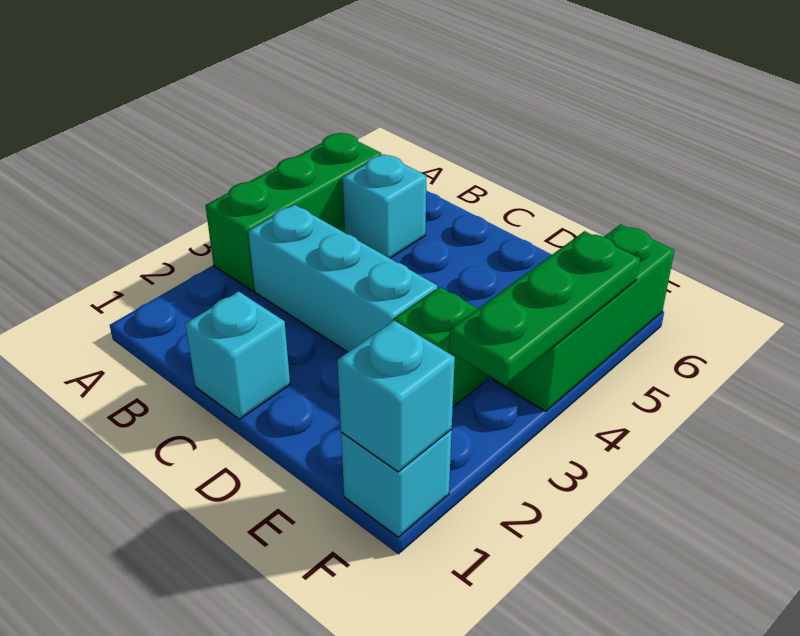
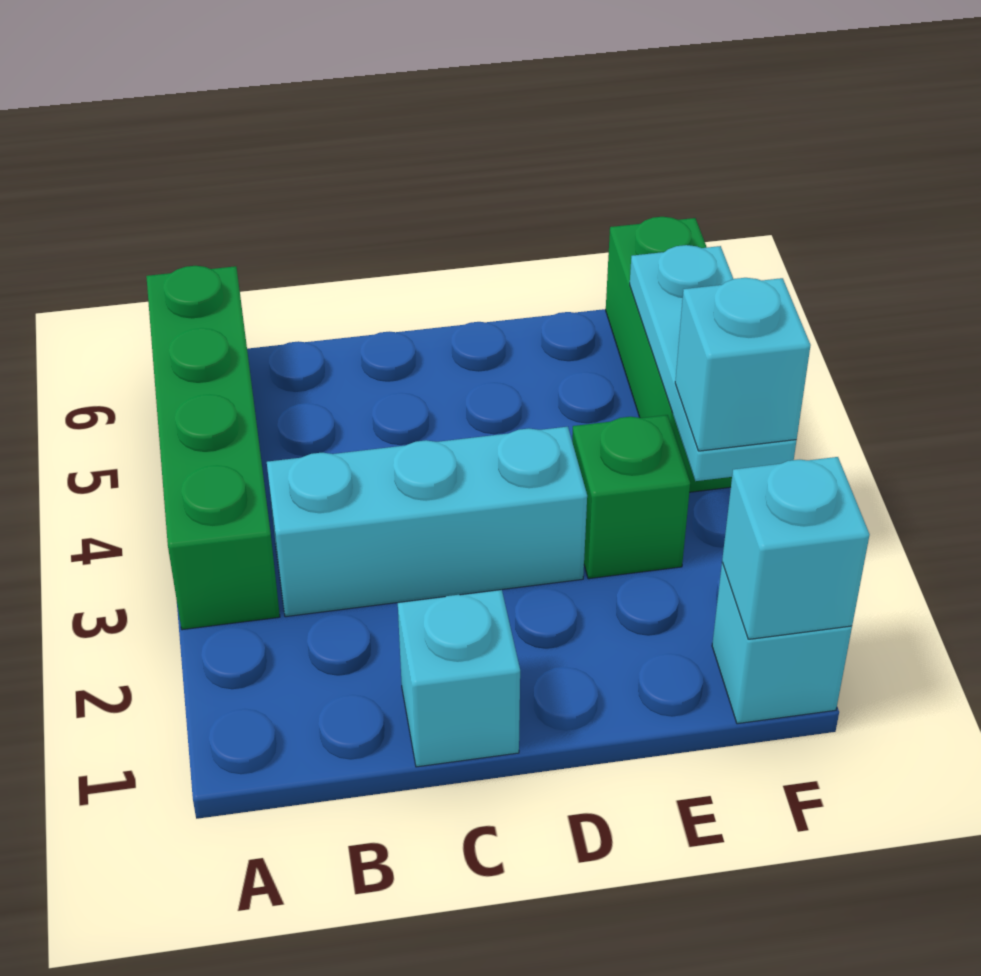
green brick A3:A5 level 1 -> green brick A3:A6 level 1
cyan brick B5 level 1 -> cyan brick F3 level 3
green plate F3:F5 level 2 -> cyan plate F3:F5 level 2

